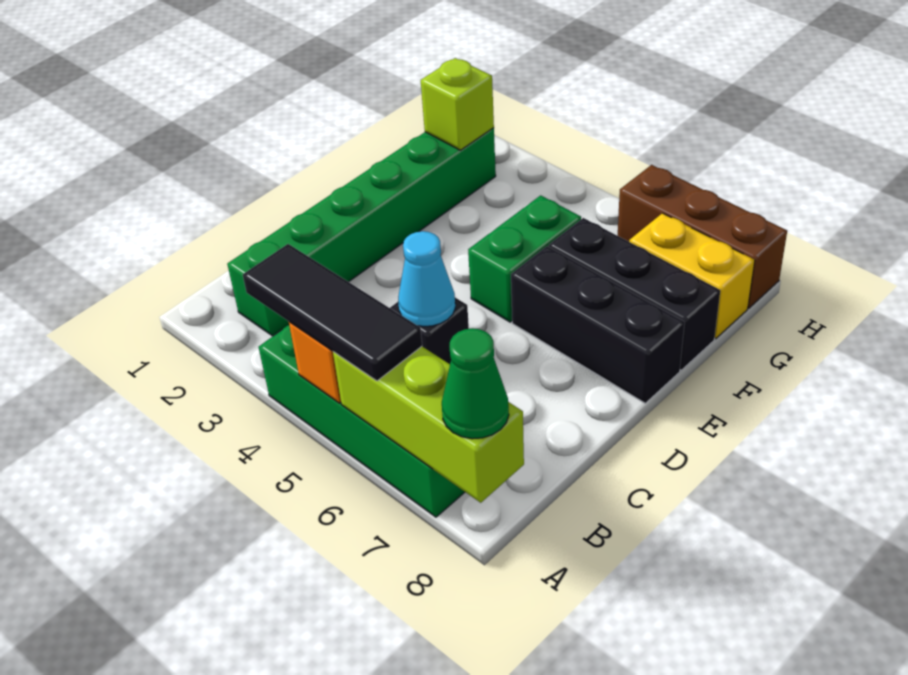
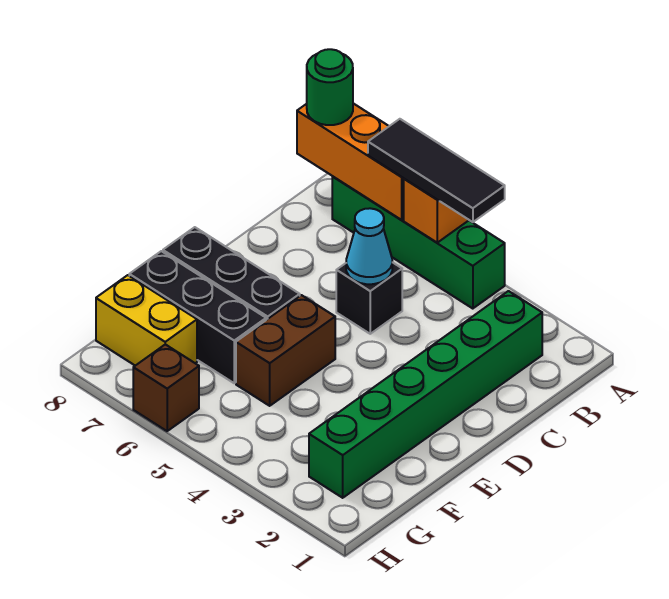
lime brick A6:A8 level 2 -> orange brick A6:A8 level 2
green cone A8 level 3 -> green round brick A8 level 3
green brick E5:F5 level 1 -> brown brick E5:F5 level 1
lime brick G2 level 2 -> none
brown brick H6:H8 level 1 -> brown brick H6 level 1

